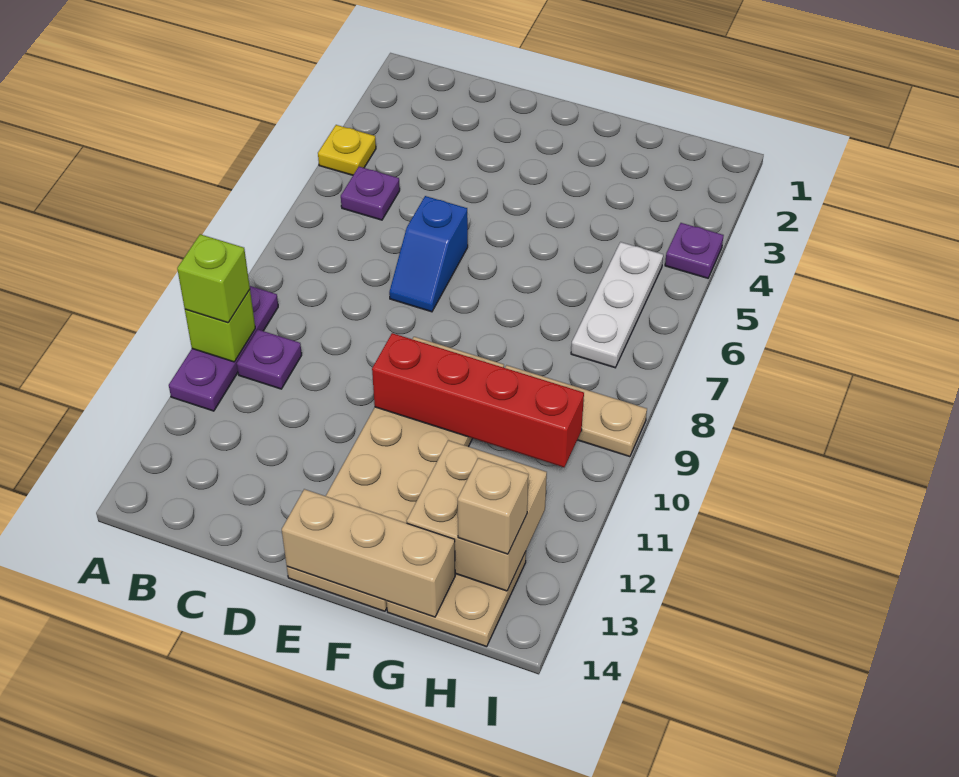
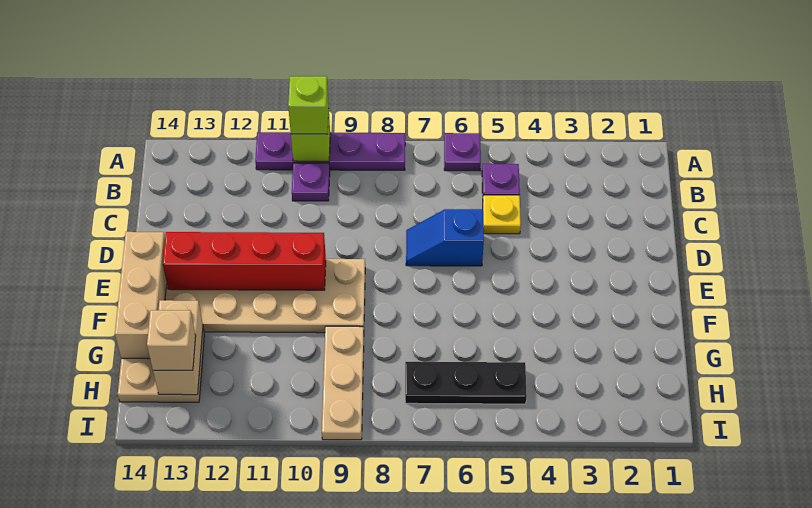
yellow plate A4 level 1 -> yellow plate C5 level 1
purple plate A9:A11 level 1 -> purple plate A8:A11 level 1
red brick E10:H10 level 2 -> red brick E10:E13 level 2
tan brick G12:H13 level 2 -> tan brick G13:H13 level 2
white plate H5:H7 level 1 -> black plate H5:H7 level 1
purple plate I4 level 1 -> purple plate A6 level 1

